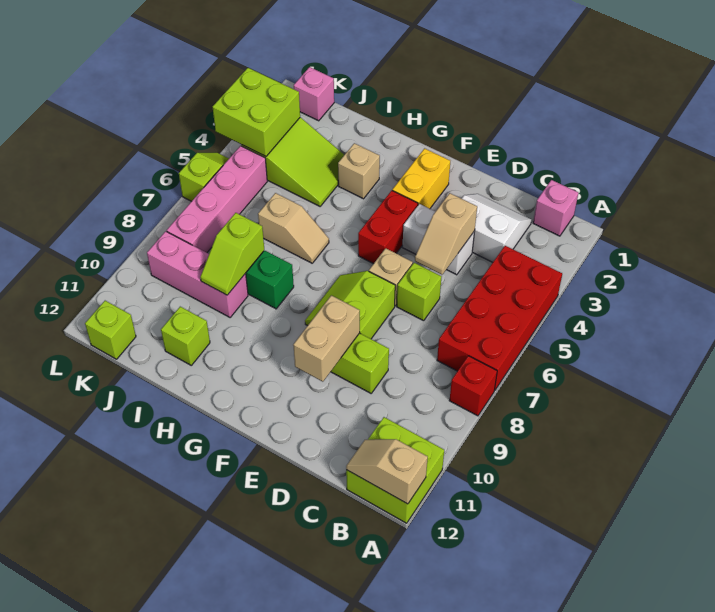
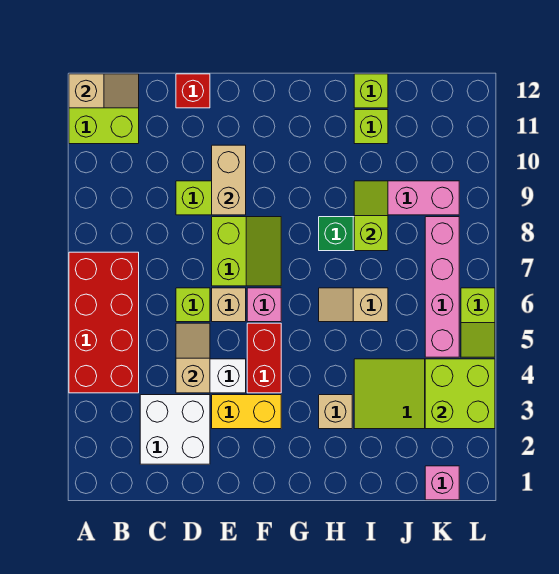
red brick A8 level 1 -> red brick D12 level 1
pink brick B1 level 1 -> pink brick F6 level 1
white slope C2:D3 level 1 top 3 -> white brick C2:D3 level 1
yellow brick F2:F3 level 1 -> yellow brick E3:F3 level 1
lime brick K12 level 1 -> lime brick I12 level 1

